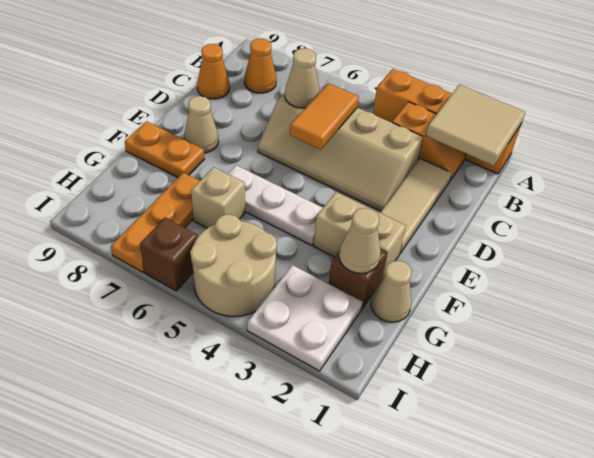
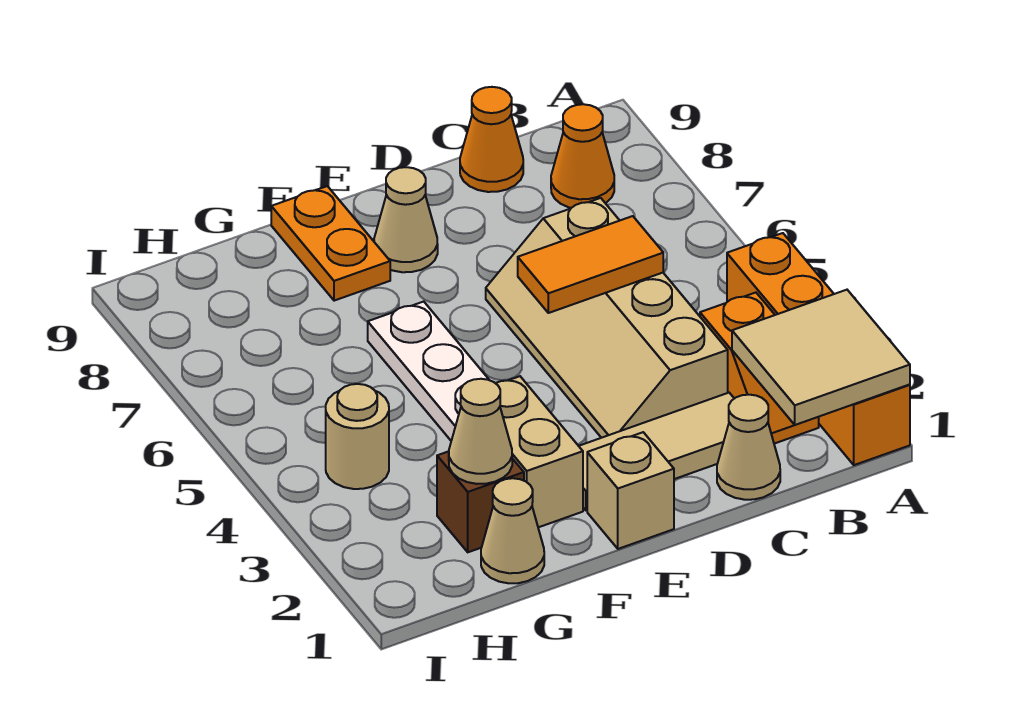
tan cone C6 level 2 -> tan cone C1 level 1
tan brick G6 level 1 -> tan brick E1 level 1
orange plate G7:I7 level 1 -> none
white plate H2:I3 level 1 -> none
tan round brick H4:I5 level 1 -> tan round brick H4 level 1
brown brick I6 level 1 -> none

